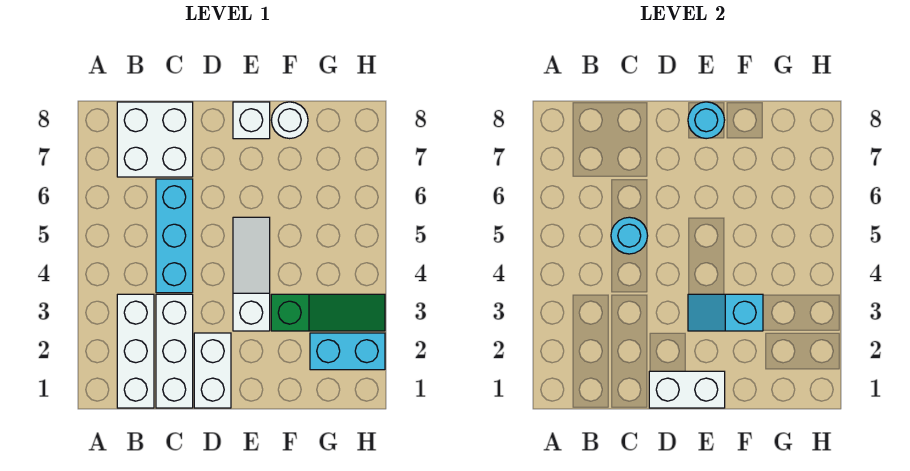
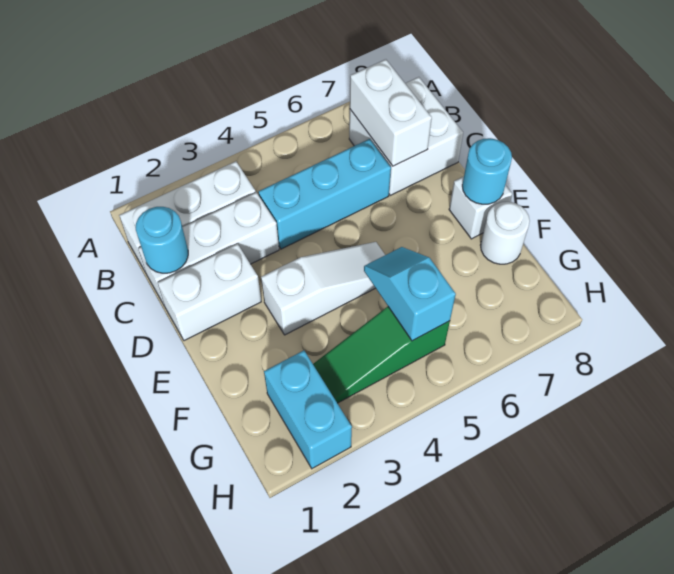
cyan round brick C5 level 2 -> cyan round brick C1 level 2
white brick D1:E1 level 2 -> white brick B7:C7 level 2
cyan slope E3:F3 level 2 top F -> cyan slope F5:G5 level 2 top G
green slope F3:H3 level 1 top F -> green slope G3:G5 level 1 top 5

